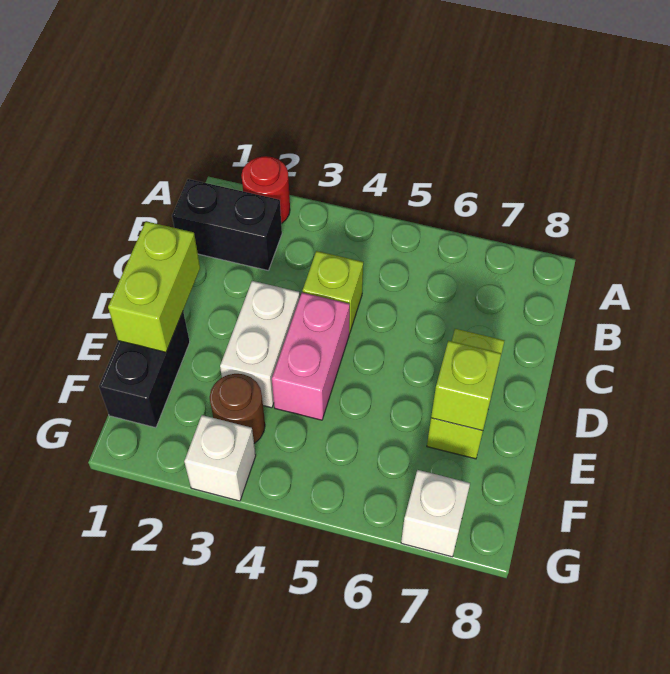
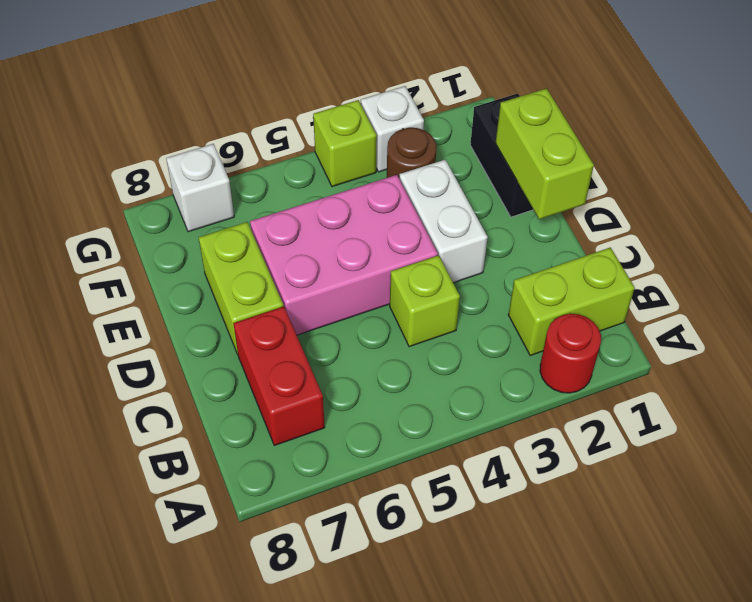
black brick B1:B2 level 1 -> lime brick B1:B2 level 1
none -> red brick B7:C7 level 1
pink brick D4:E4 level 1 -> pink brick D4:E6 level 1
lime brick E7 level 2 -> lime brick G4 level 1

